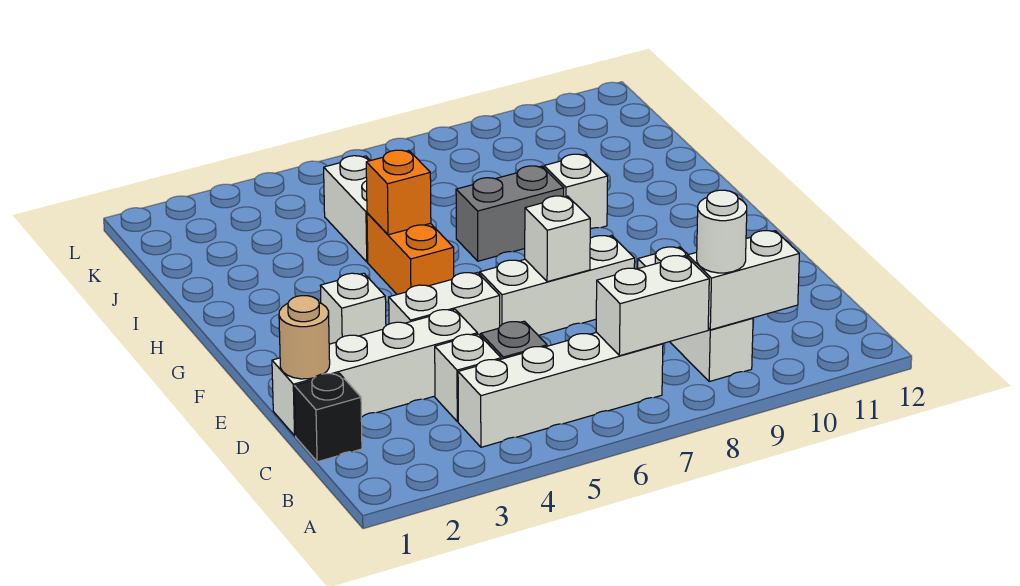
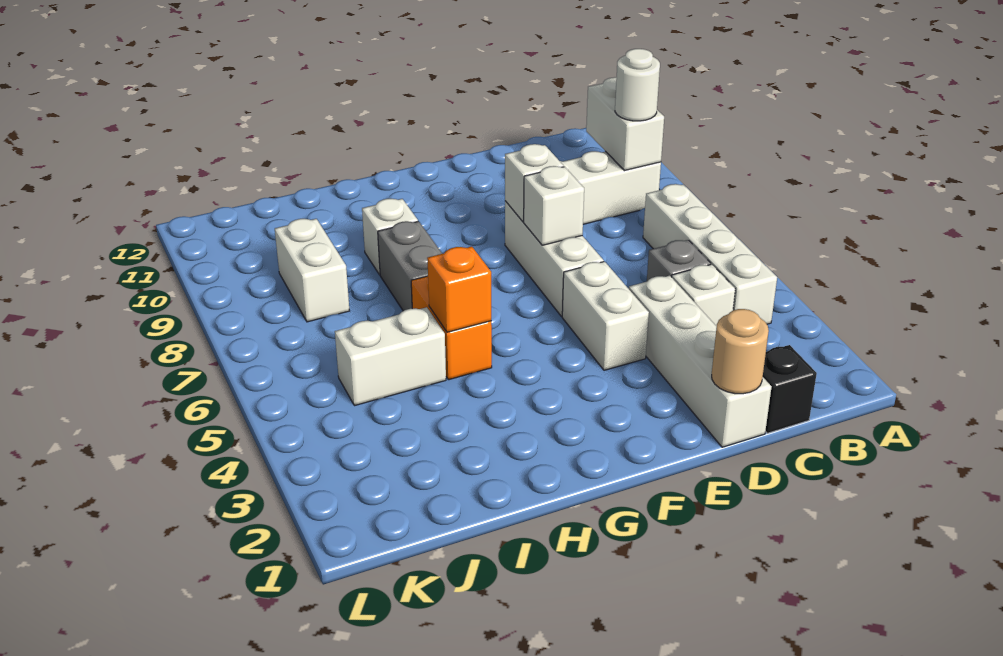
white brick B7:B8 level 2 -> white brick J8:J9 level 1
white brick F3 level 1 -> white brick E8 level 2
orange brick G5:H5 level 1 -> orange brick H5:H6 level 1

